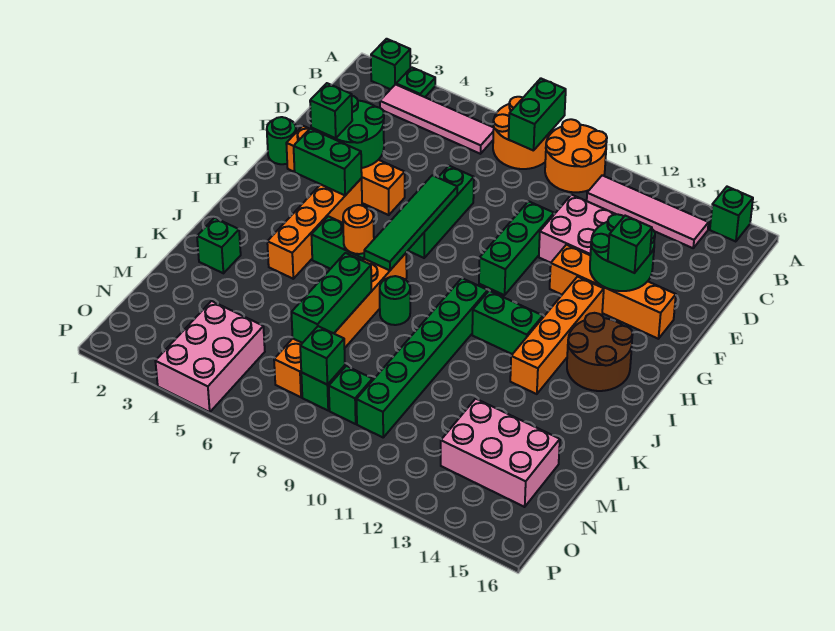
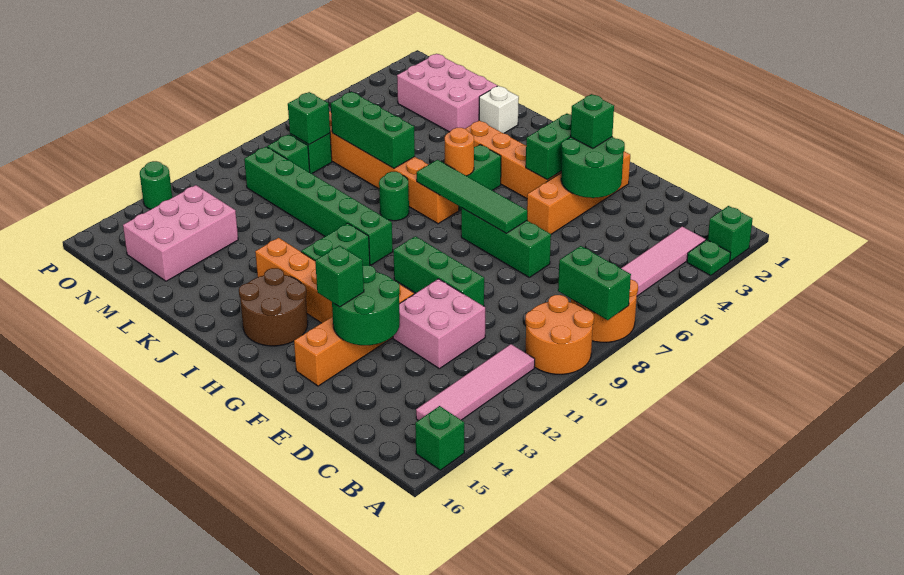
green round brick F1 level 1 -> green round brick P13 level 1
green brick K2 level 1 -> white brick K2 level 1
pink brick N4:P5 level 1 -> pink brick L2:N3 level 1

